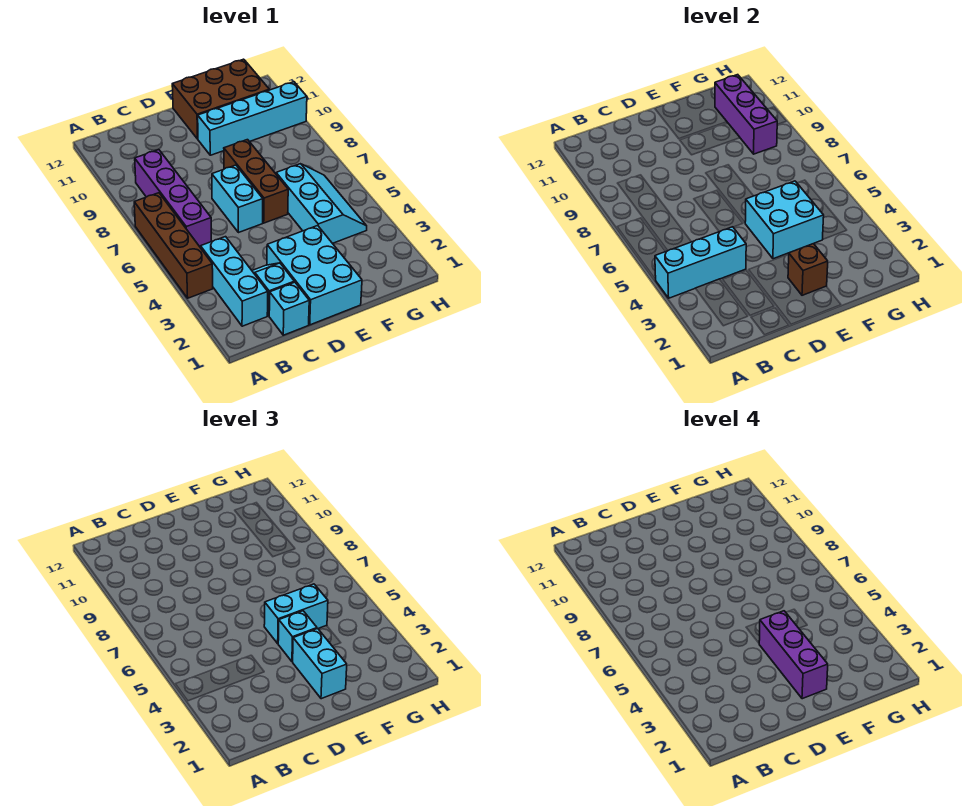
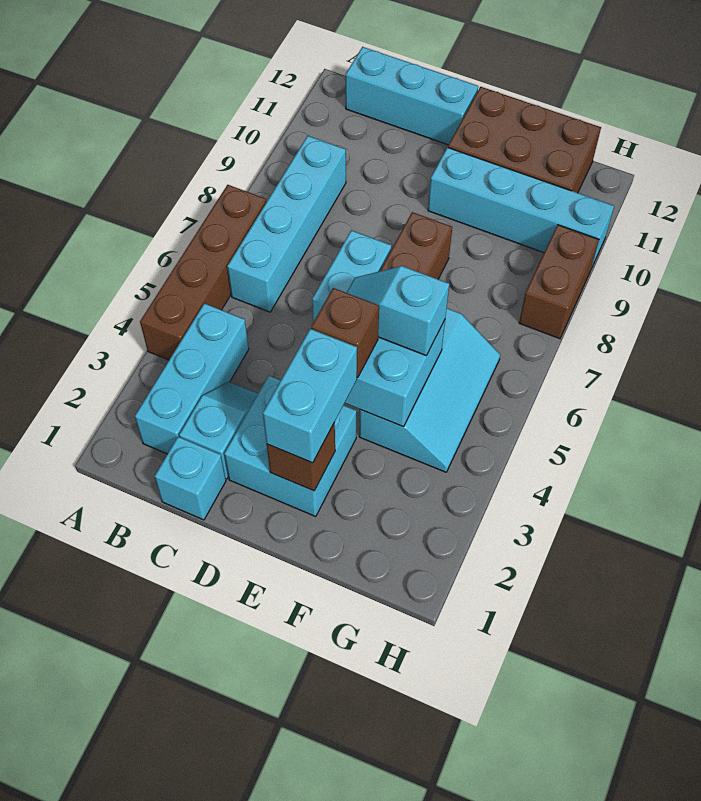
cyan brick A4:C4 level 2 -> cyan brick B12:D12 level 1
purple brick B6:B9 level 1 -> cyan brick B6:B9 level 1
cyan brick D1:E3 level 1 -> cyan brick D2:E3 level 1
purple brick E2:E4 level 4 -> none
cyan brick E4 level 3 -> brown brick E4 level 3
cyan brick E5:F5 level 3 -> cyan slope E5:F5 level 3 top F
purple brick G9:G11 level 2 -> none
none -> brown brick H8:H9 level 1

